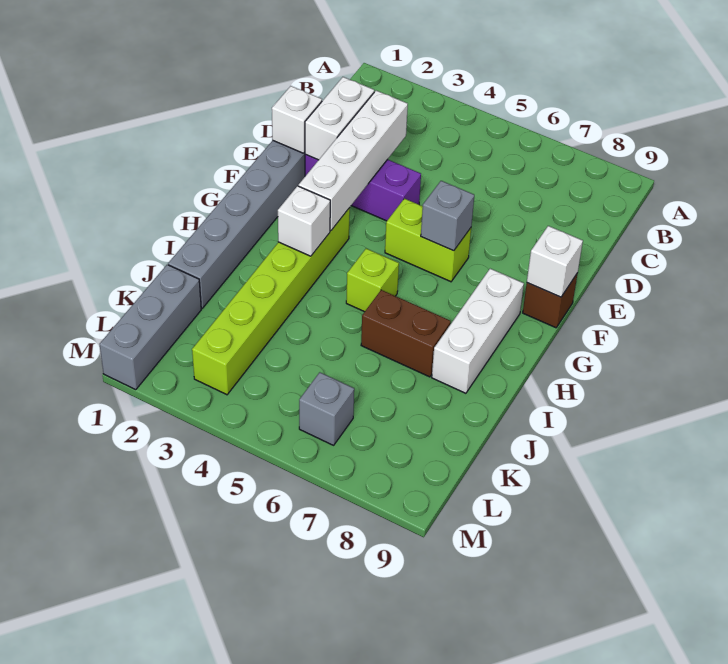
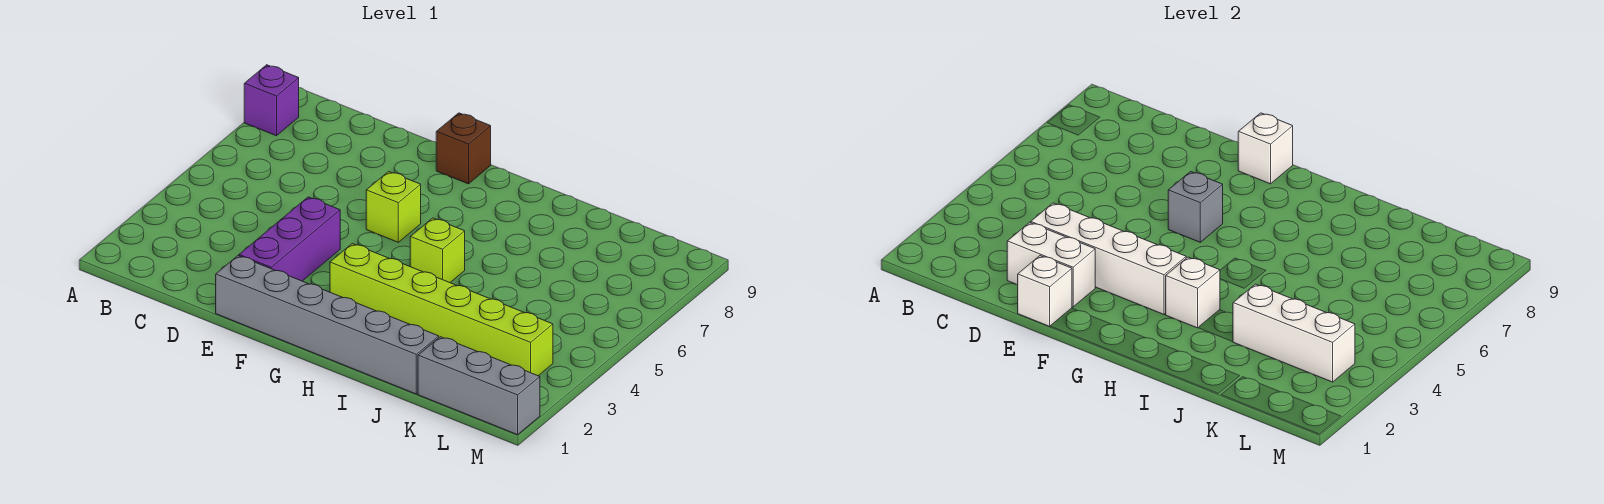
none -> purple brick A8 level 1
lime brick F5:F6 level 1 -> lime brick F6 level 1
white brick G8:I8 level 1 -> white brick J3:L3 level 2
brown brick I6:I7 level 1 -> none
grey brick L6 level 1 -> none

